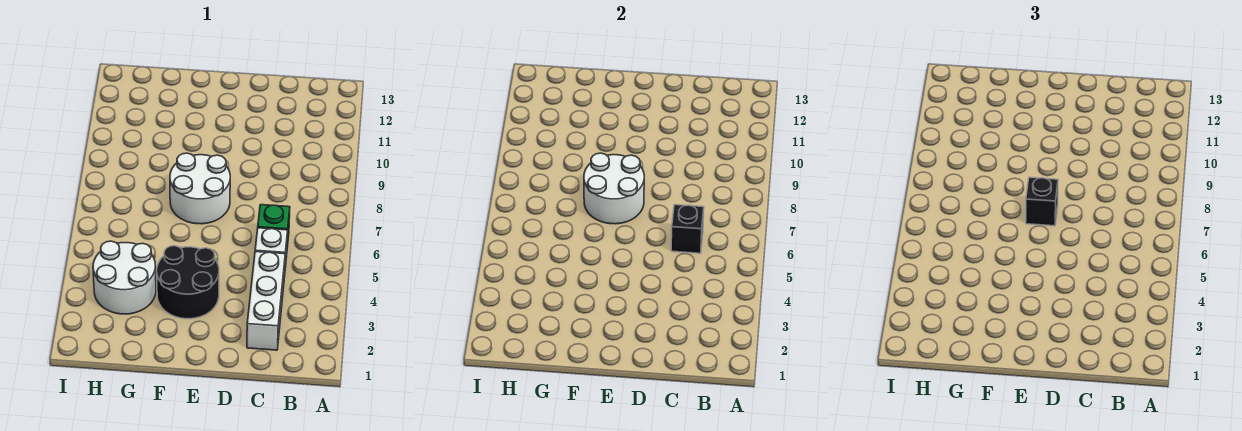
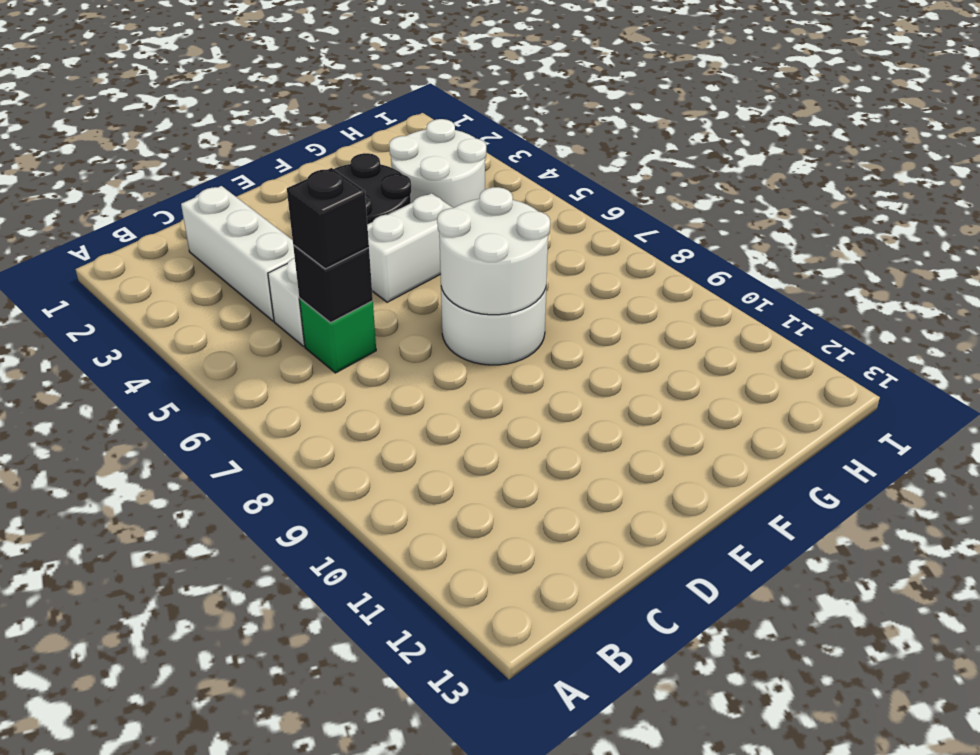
none -> white brick E5:F5 level 1
black brick E7 level 3 -> black brick C6 level 3

